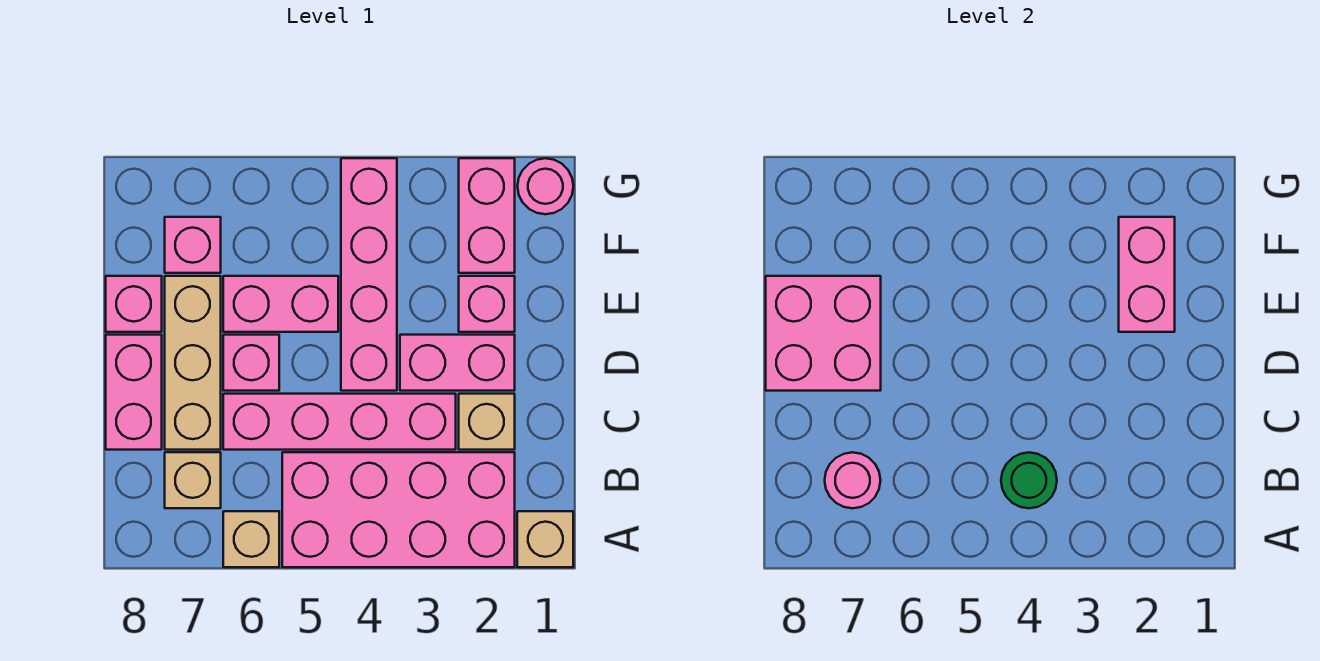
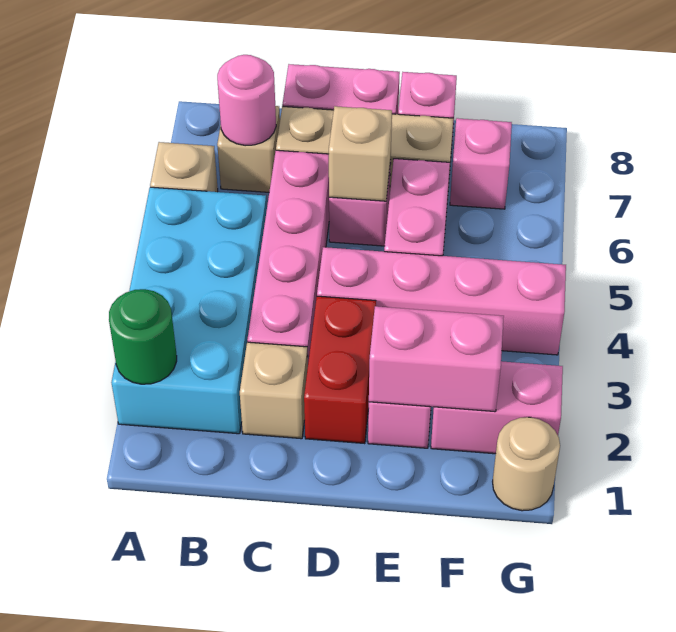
tan brick A1 level 1 -> tan brick D6 level 2
pink brick A2:B5 level 1 -> cyan brick A2:B5 level 1
green round brick B4 level 2 -> green round brick A2 level 2
pink brick D2:D3 level 1 -> red brick D2:D3 level 1
pink brick D7:E8 level 2 -> none
pink round brick G1 level 1 -> tan round brick G1 level 1

